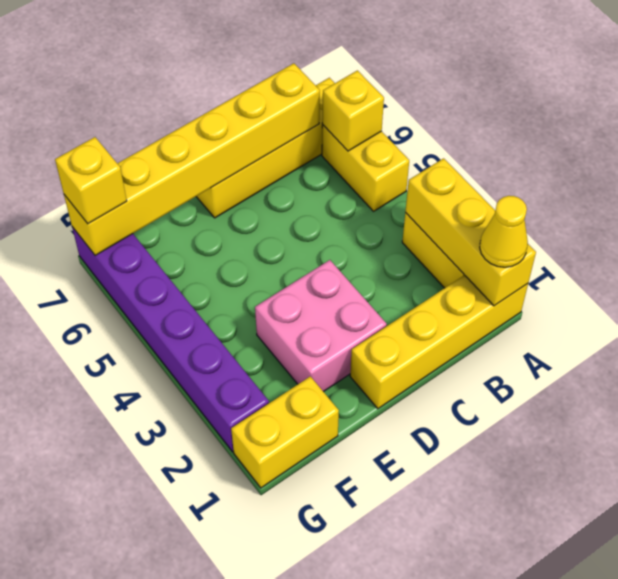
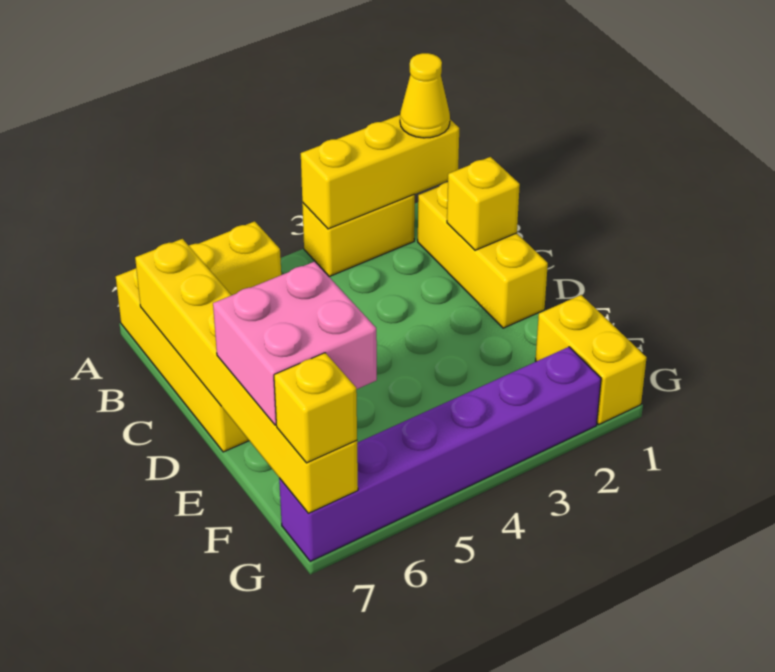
yellow brick A1:D1 level 1 -> yellow brick B1:D1 level 1
yellow brick A6 level 2 -> yellow brick C1 level 2
pink brick D2:E3 level 1 -> pink brick E6:F7 level 3

